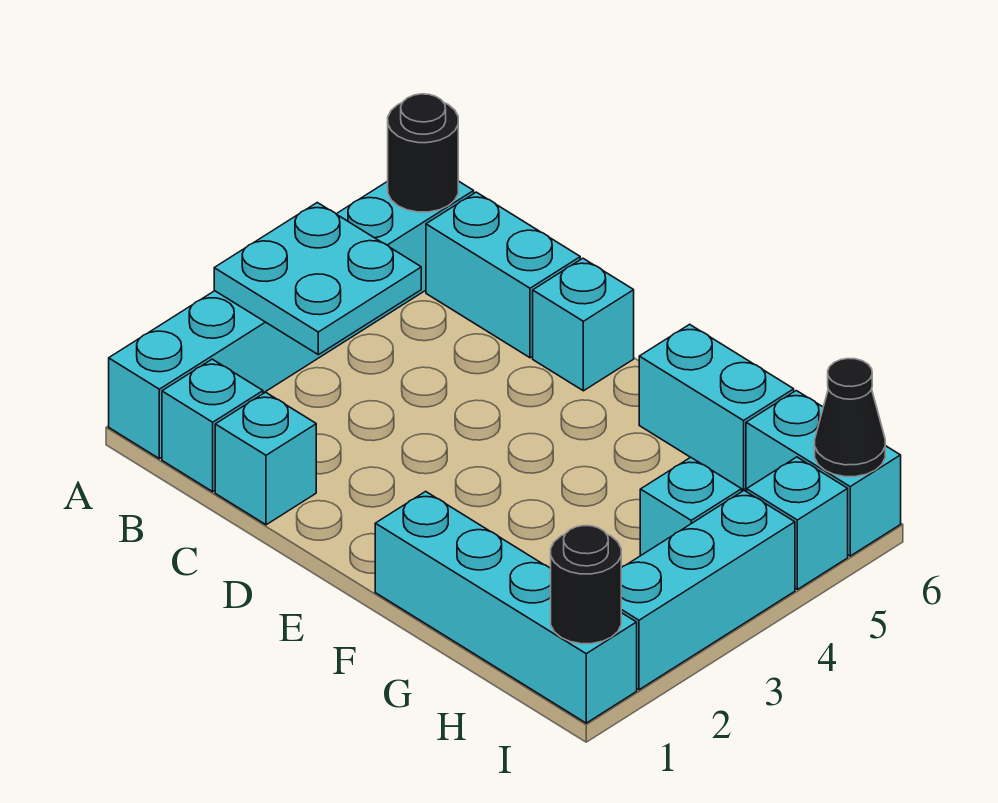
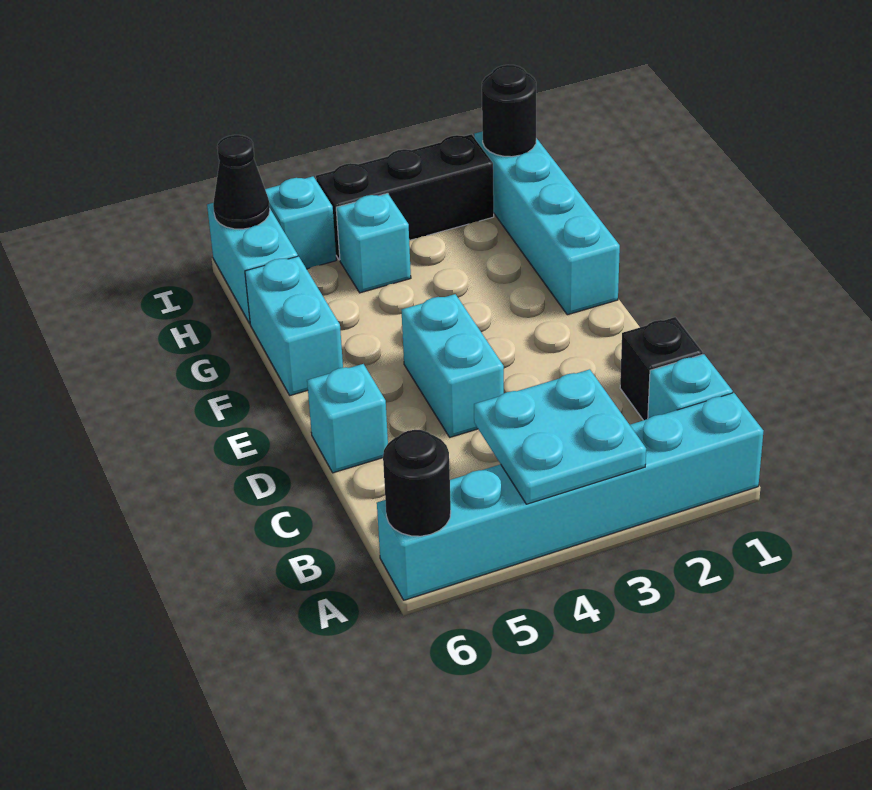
cyan brick B6:C6 level 1 -> cyan brick D4:E4 level 1
cyan brick C1 level 1 -> black brick C1 level 1
cyan brick I2:I4 level 1 -> black brick I2:I4 level 1

